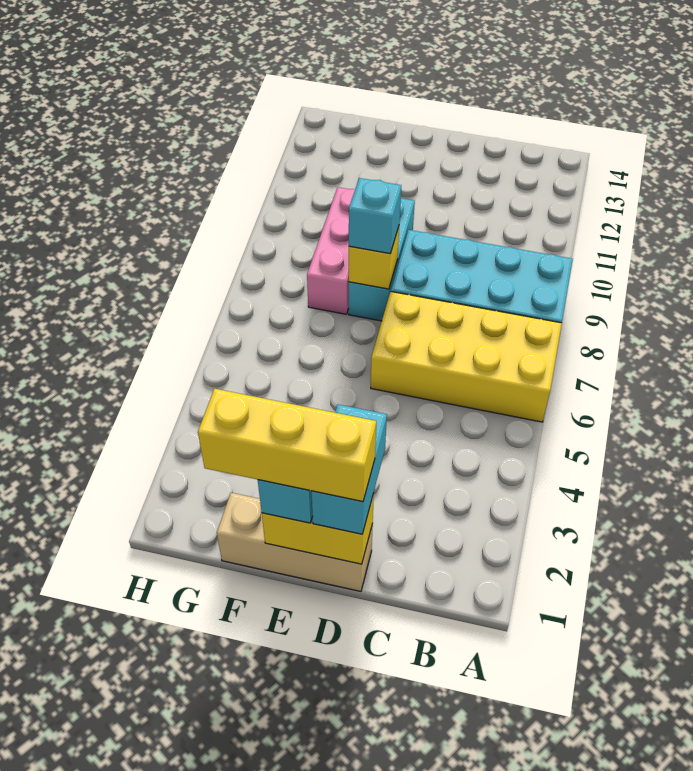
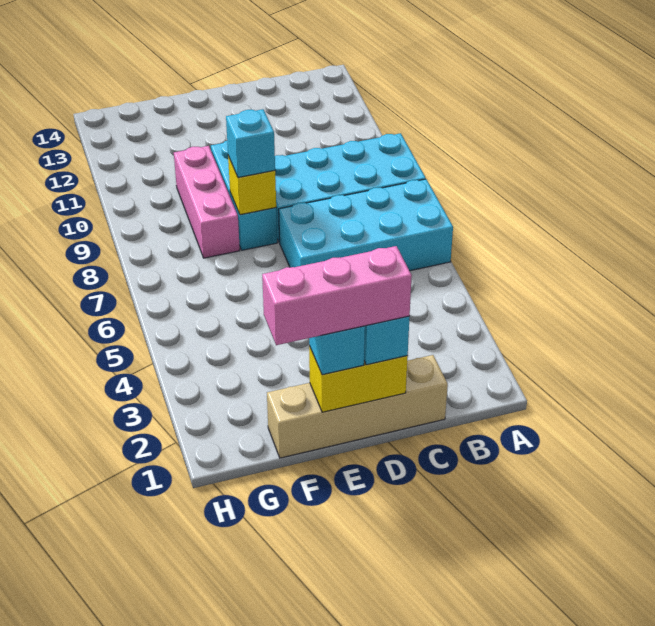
yellow brick A6:D7 level 1 -> cyan brick A6:D7 level 1
tan brick D1:F1 level 1 -> tan brick C1:F1 level 1
yellow brick D1:F1 level 4 -> pink brick D1:F1 level 4

